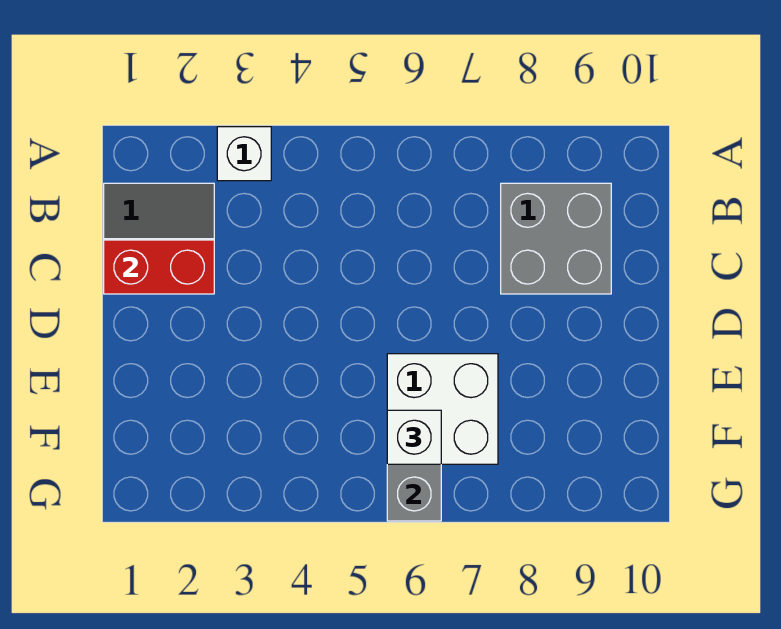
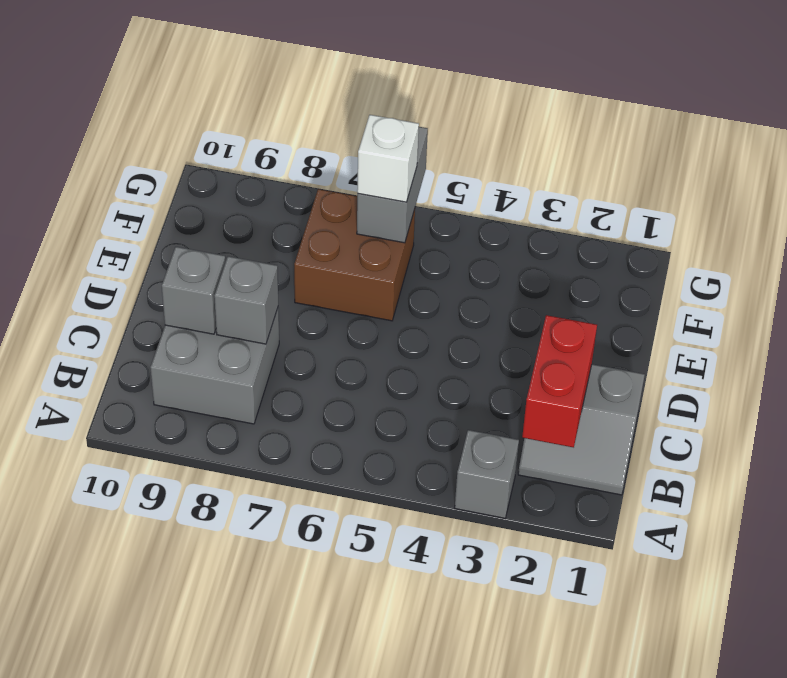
white brick A3 level 1 -> grey brick A3 level 1
red brick C1:C2 level 2 -> red brick B2:C2 level 2
none -> grey brick C8 level 2
none -> grey brick C9 level 2
white brick E6:F7 level 1 -> brown brick E6:F7 level 1

